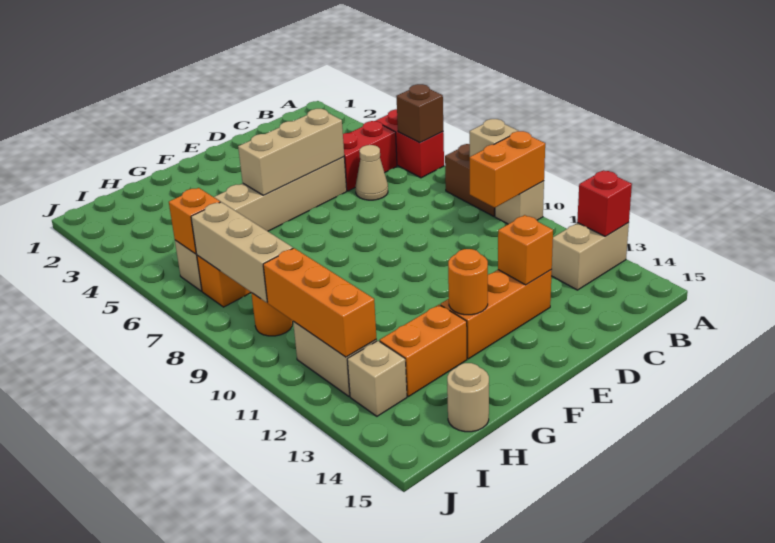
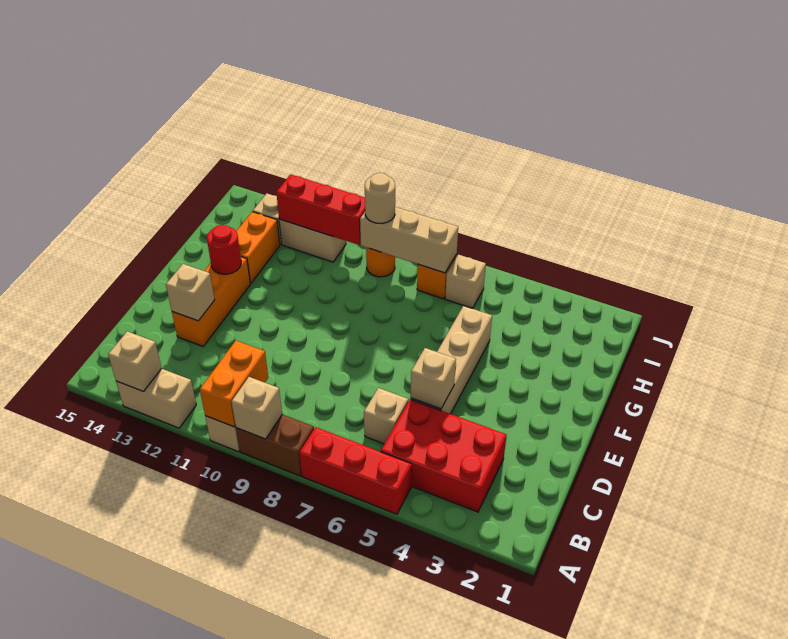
red brick A5:A6 level 1 -> red brick A5:A7 level 1
brown brick A6 level 2 -> none
tan brick A13:B13 level 1 -> tan brick A12:A13 level 1
red brick A13 level 2 -> tan brick A13 level 2
red brick B5:C5 level 1 -> red brick B3:C5 level 1
tan cone C6 level 1 -> tan brick C6 level 1
tan brick D5:F5 level 2 -> tan brick D5 level 2
orange brick D13 level 2 -> tan brick D13 level 2
orange round brick F13 level 2 -> red round brick F13 level 2
tan round brick H15 level 1 -> tan round brick I9 level 3
orange brick I6 level 2 -> none
orange brick I10:I12 level 2 -> red brick I10:I12 level 2

